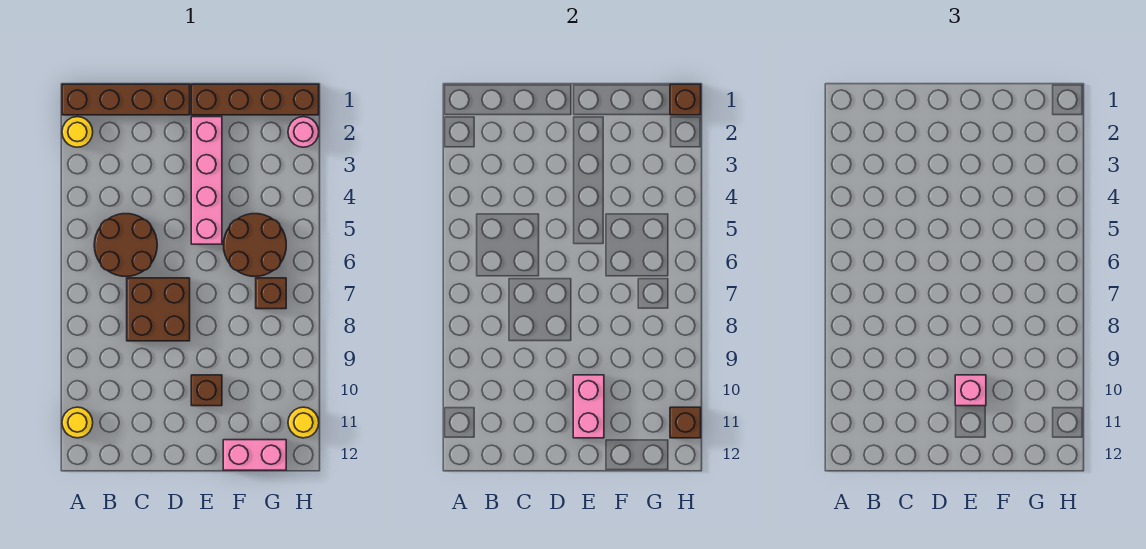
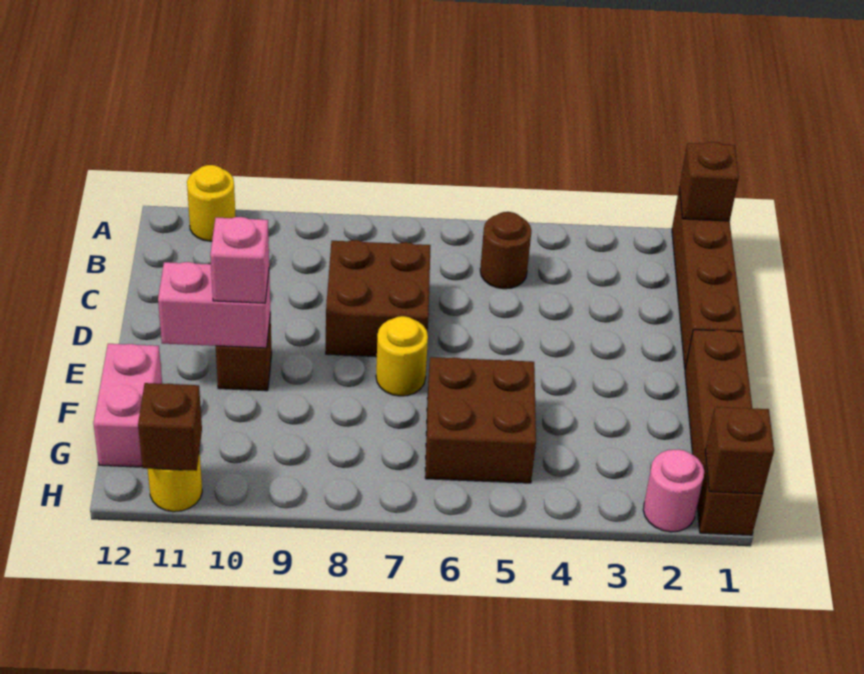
yellow round brick A2 level 1 -> yellow round brick E7 level 1
brown round brick B5:C6 level 1 -> brown round brick B5 level 1
pink brick E2:E5 level 1 -> none
brown round brick F5:G6 level 1 -> brown brick F5:G6 level 1
brown brick G7 level 1 -> brown brick A1 level 2

